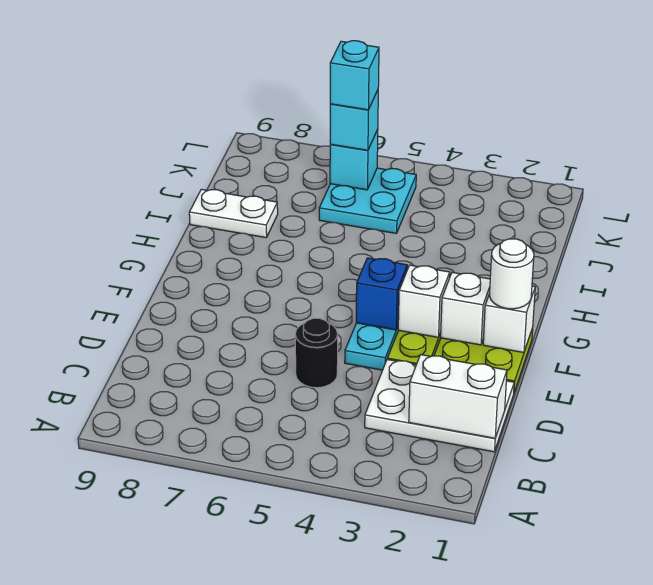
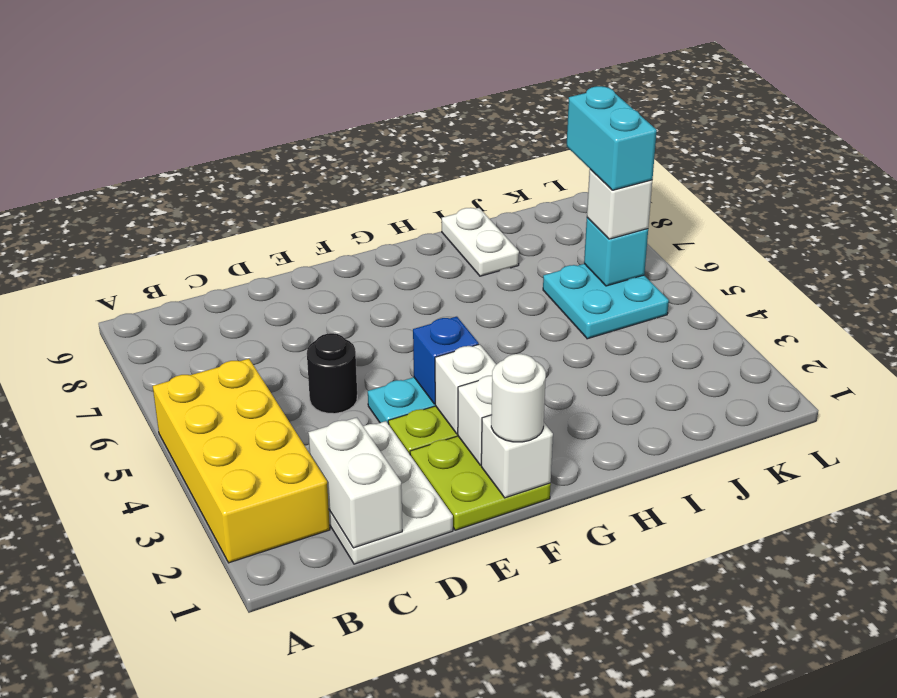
none -> yellow brick A2:B5 level 1
cyan brick K6 level 3 -> white brick K6 level 3
cyan brick K6 level 4 -> cyan brick K6:K7 level 4

